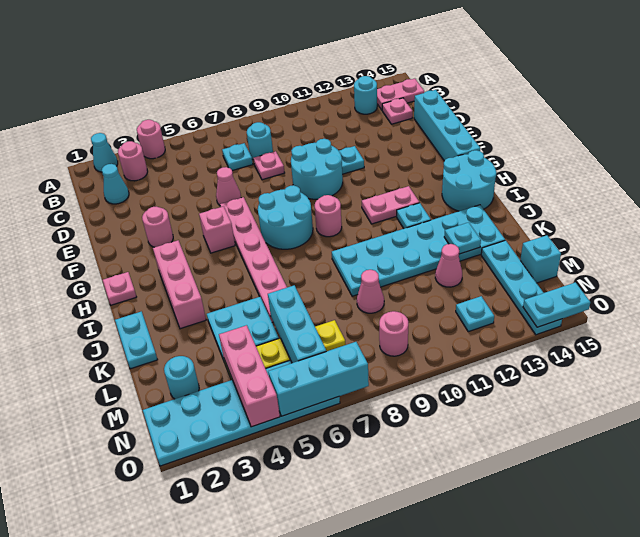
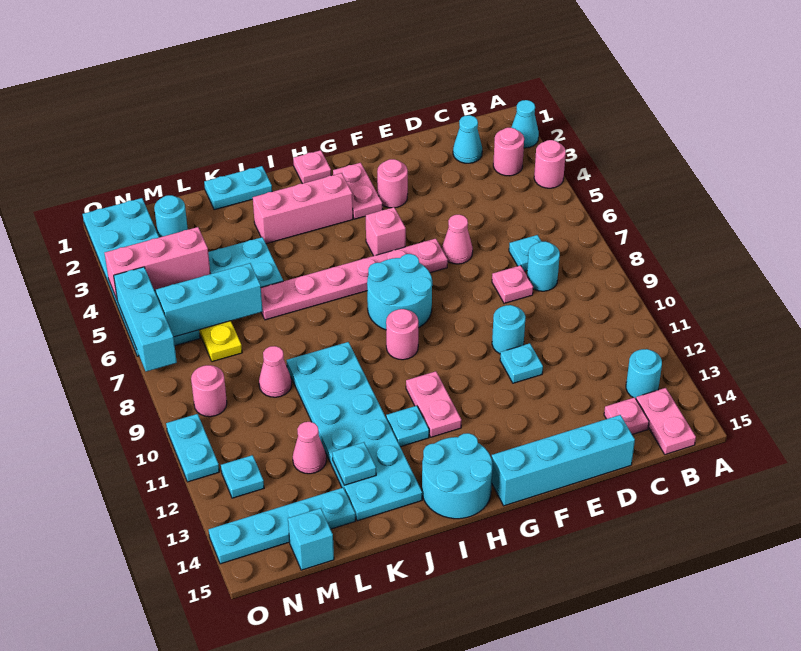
cyan round brick E9:F10 level 1 -> cyan round brick E10 level 1
none -> pink plate G2:G3 level 1
cyan plate O14:O15 level 2 -> cyan plate O10:O11 level 1

